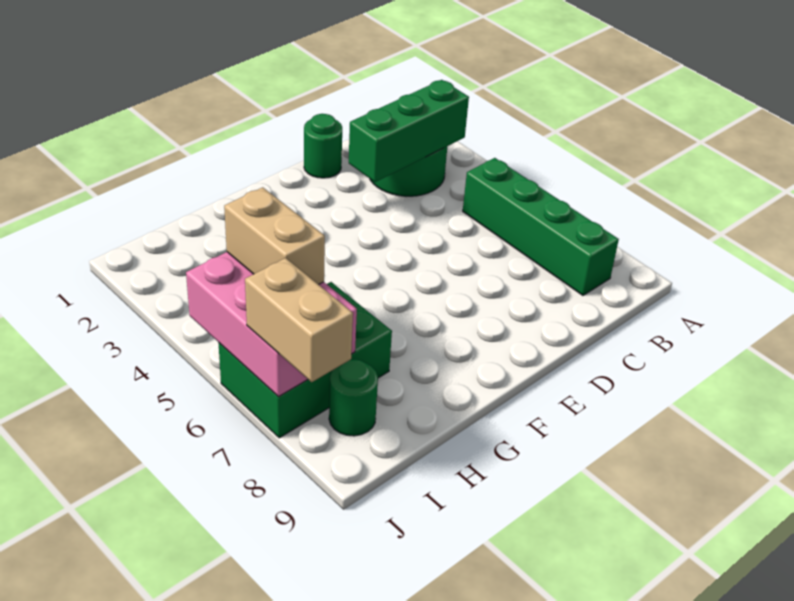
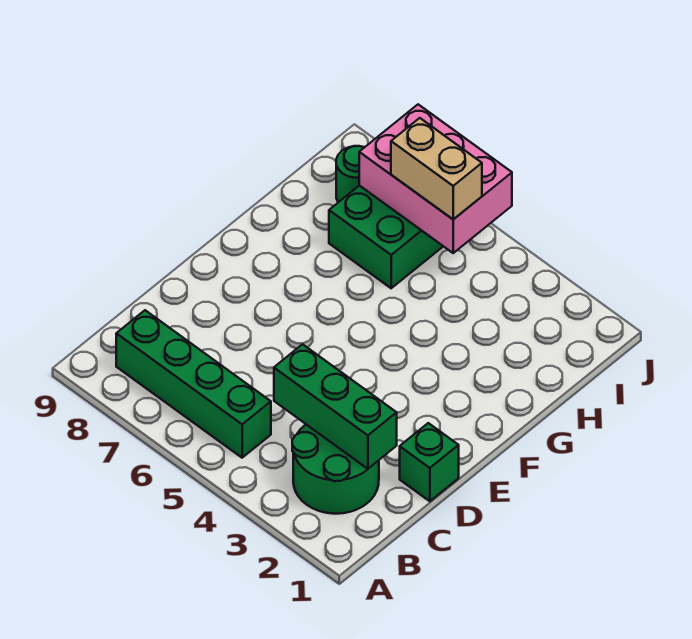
green brick B3:D3 level 2 -> green brick C2:C4 level 2
green round brick D1 level 1 -> green brick D1 level 1
tan brick J7:J8 level 3 -> none

